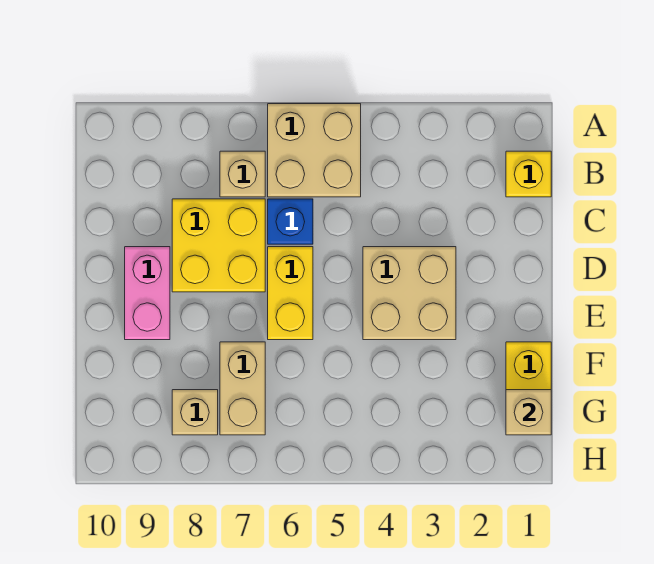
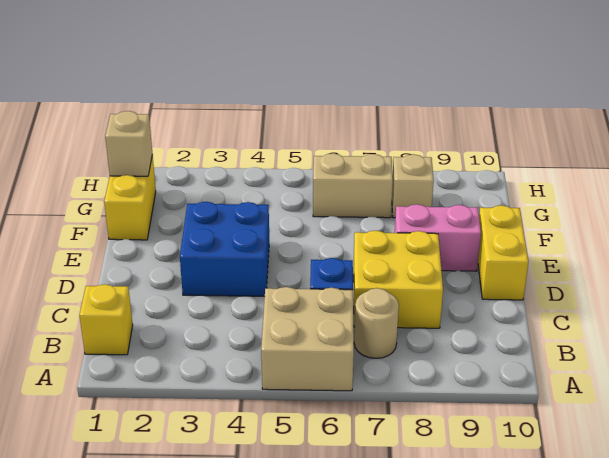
tan brick B7 level 1 -> tan round brick B7 level 1
tan brick D3:E4 level 1 -> blue brick D3:E4 level 1
yellow brick D6:E6 level 1 -> yellow brick D10:E10 level 1
pink brick D9:E9 level 1 -> pink brick E8:E9 level 1
tan brick F7:G7 level 1 -> tan brick G6:G7 level 1

